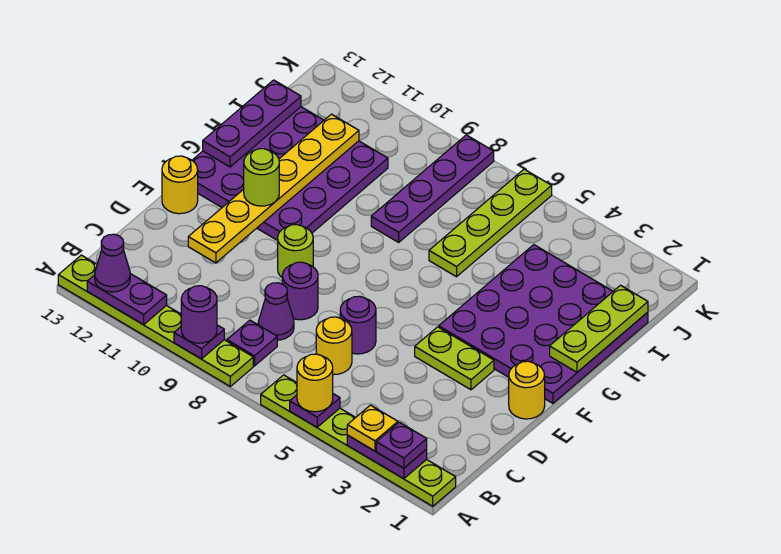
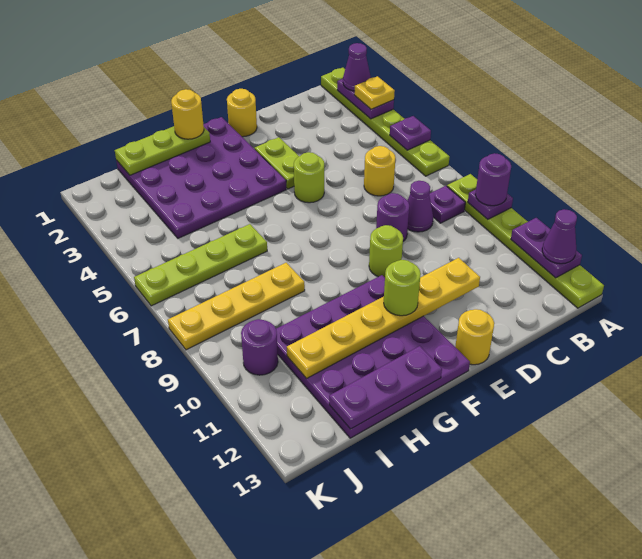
purple plate A2 level 3 -> purple cone A2 level 3
yellow round brick A5 level 3 -> yellow round brick G1 level 3
purple round brick D6 level 1 -> purple round brick J10 level 1
none -> lime round brick E5 level 1
purple plate H8:K8 level 1 -> yellow plate H8:K8 level 1

